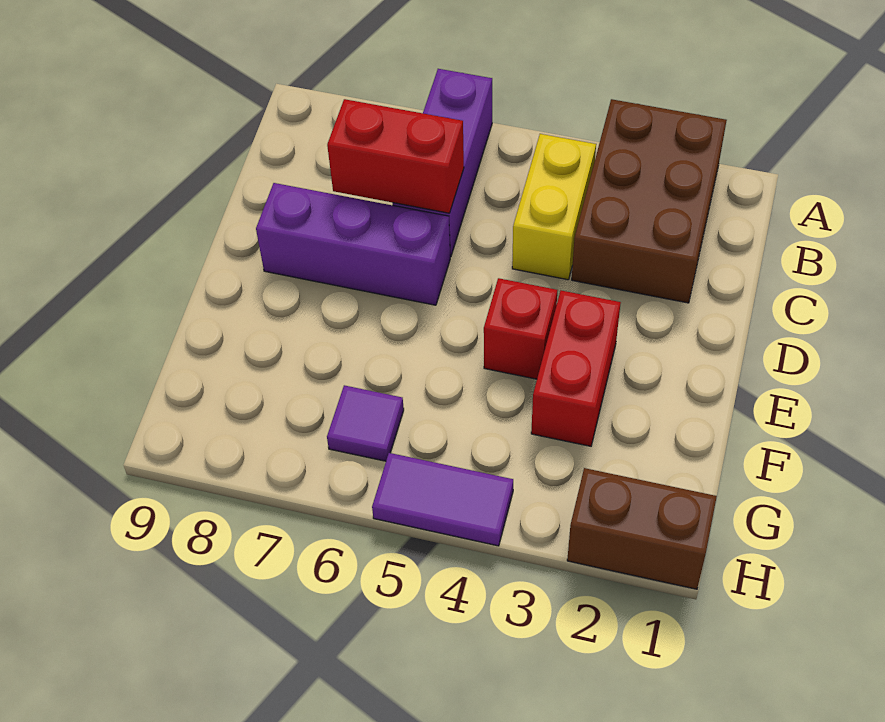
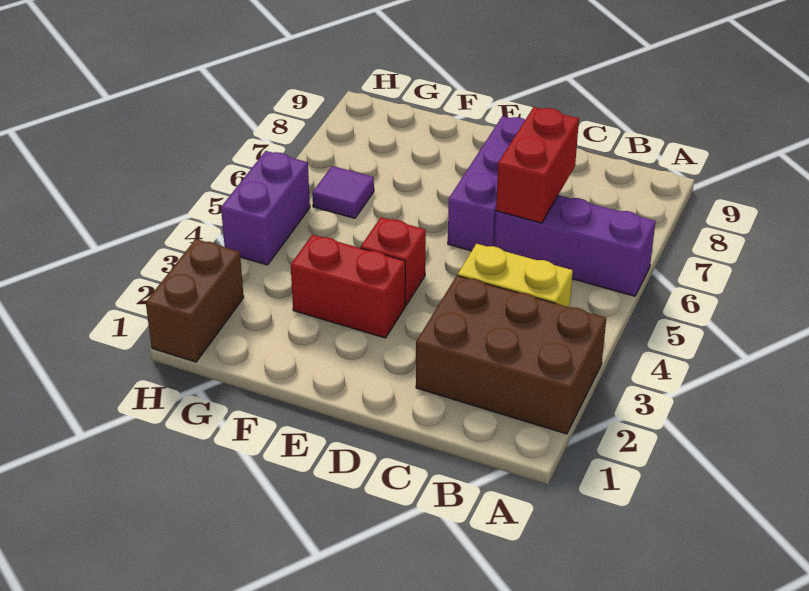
purple tile H4:H5 level 1 -> purple brick H4:H5 level 1

